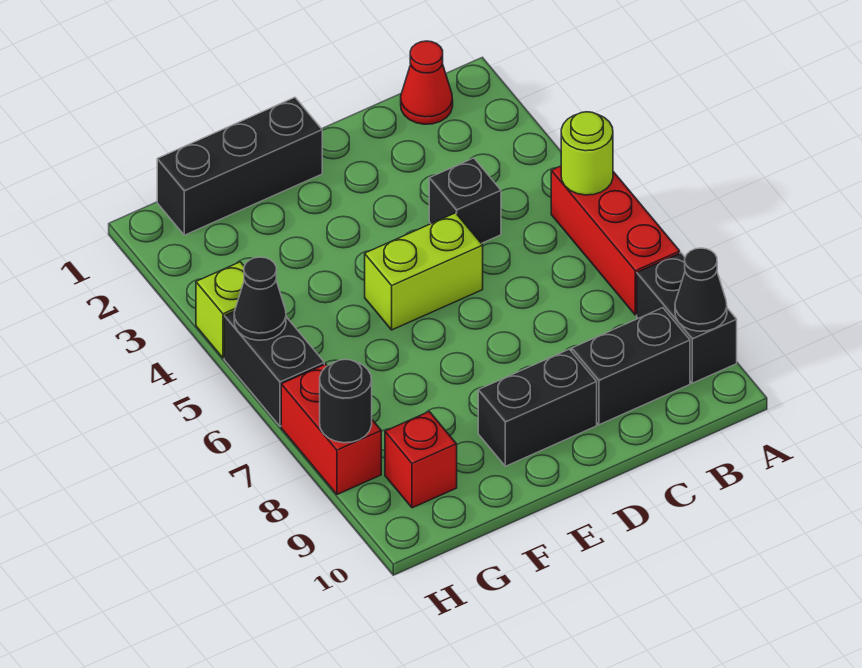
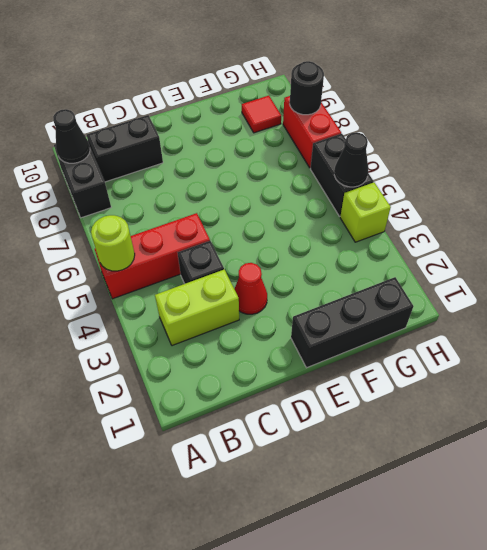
red brick A5:A7 level 1 -> red brick A5:C5 level 1
red cone B1 level 1 -> red cone D3 level 1
lime brick D5:E5 level 1 -> lime brick B3:C3 level 1
black brick D9:E9 level 1 -> none
red brick G9 level 1 -> red tile G9 level 1

